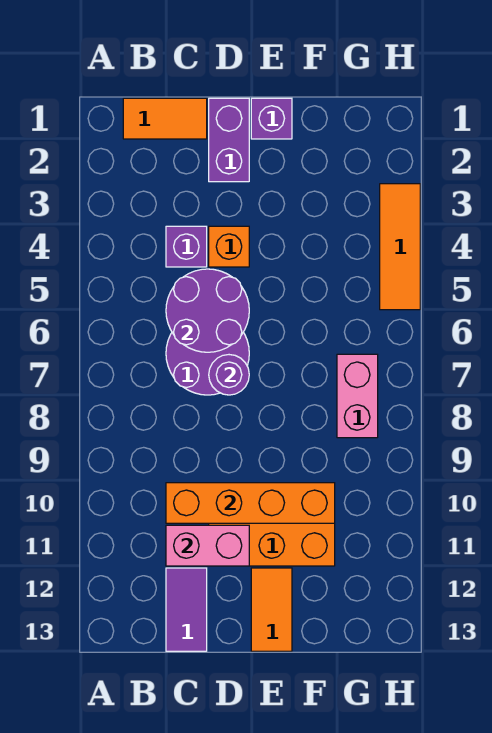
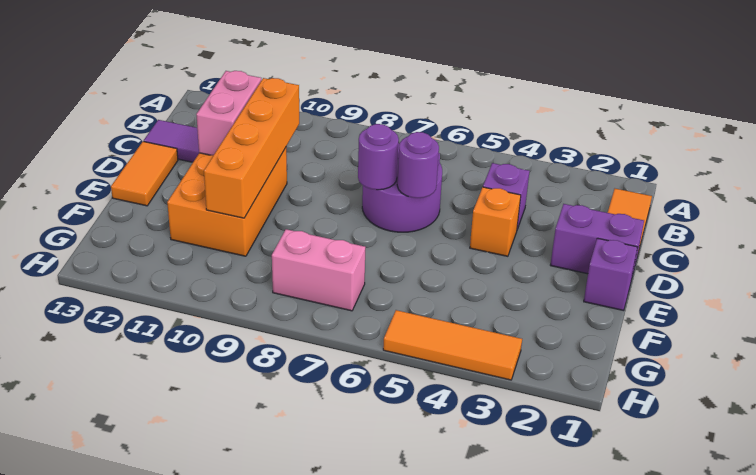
purple round brick C5:D6 level 2 -> purple round brick D6 level 2
orange tile E12:E13 level 1 -> orange tile D13:E13 level 1

